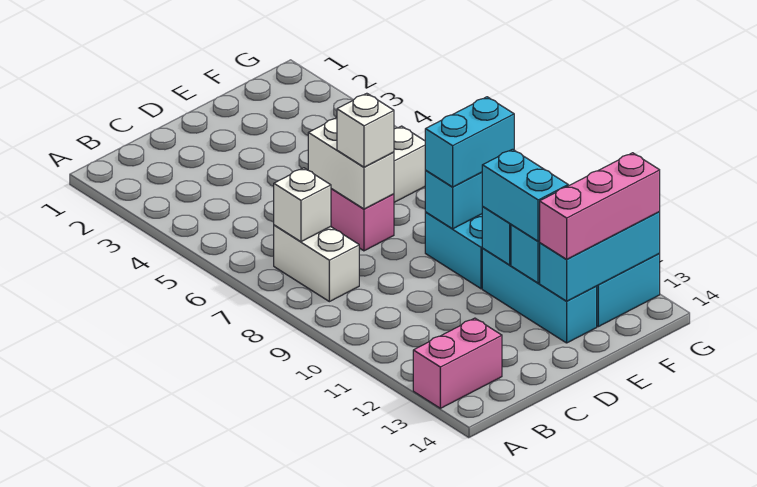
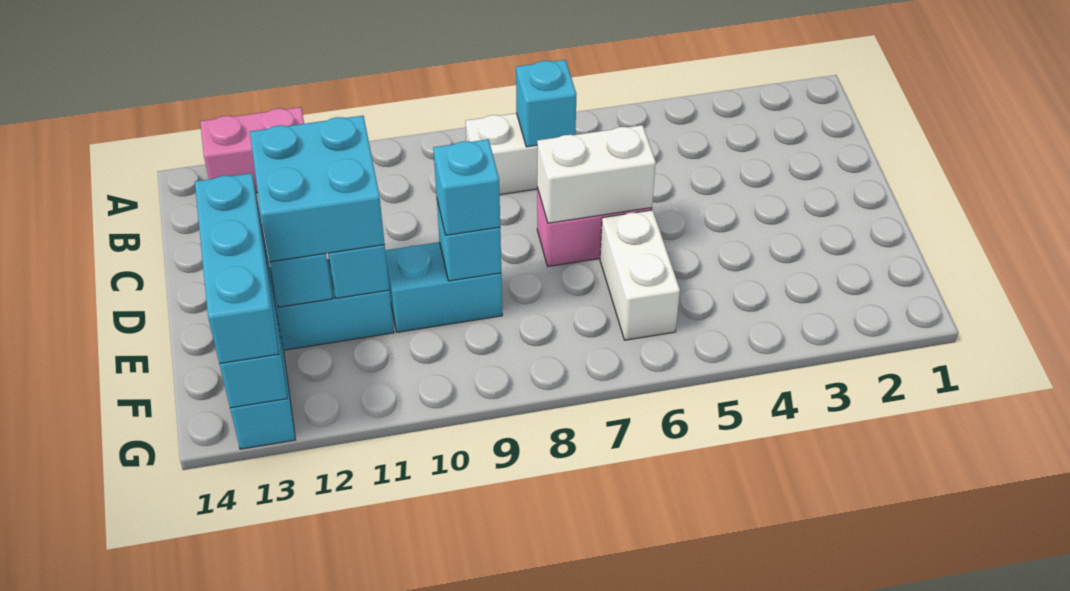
pink brick A13:B13 level 1 -> pink brick A12:A13 level 1
white brick B7 level 2 -> cyan brick B7 level 2
white brick D7 level 3 -> none
cyan brick E9:F9 level 3 -> cyan brick E9 level 3
cyan brick E11:E12 level 3 -> cyan brick D11:E12 level 3
pink brick E13:G13 level 3 -> cyan brick E13:G13 level 3

